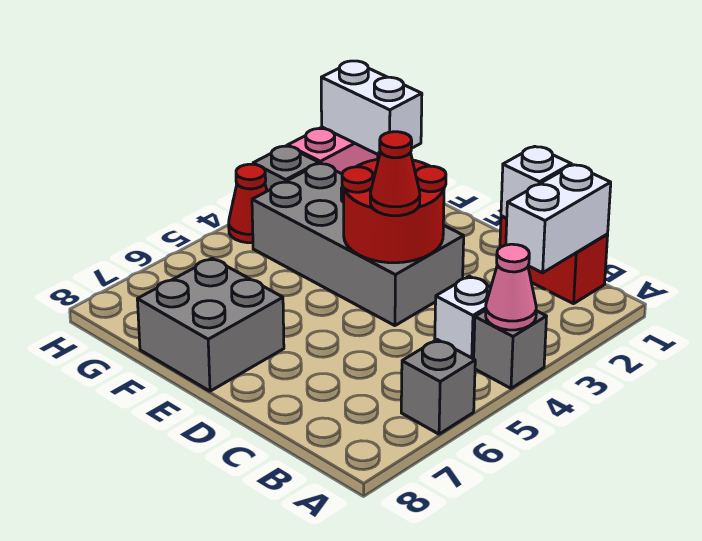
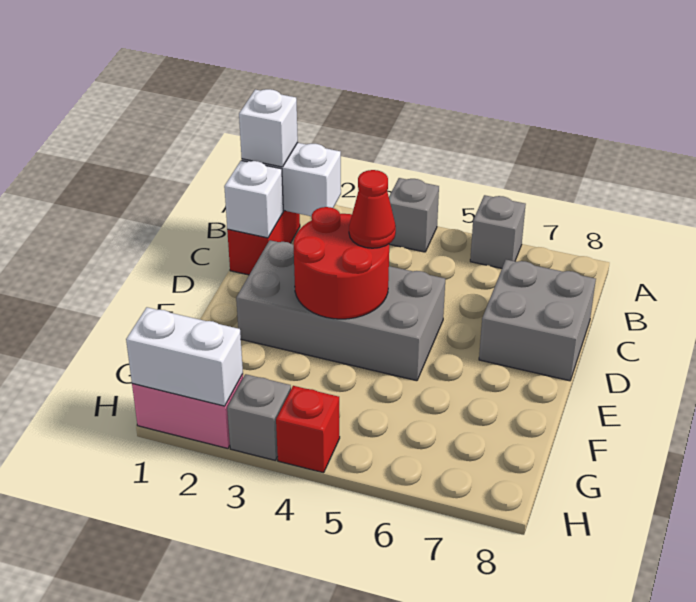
pink cone A4 level 2 -> none
white brick B4 level 1 -> white brick B1 level 3
grey brick D3:G4 level 1 -> grey brick D2:E5 level 1
grey brick E7:F8 level 1 -> grey brick C7:D8 level 1
white brick G1:H1 level 2 -> white brick H1:H2 level 2
red cone H4 level 1 -> red brick H4 level 1

